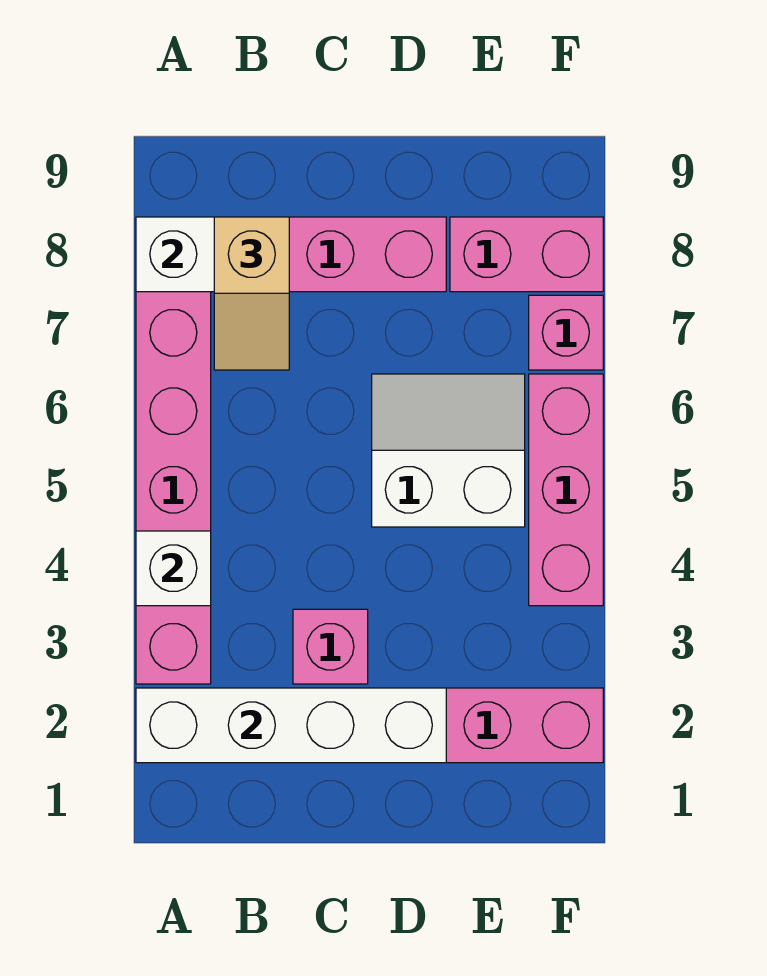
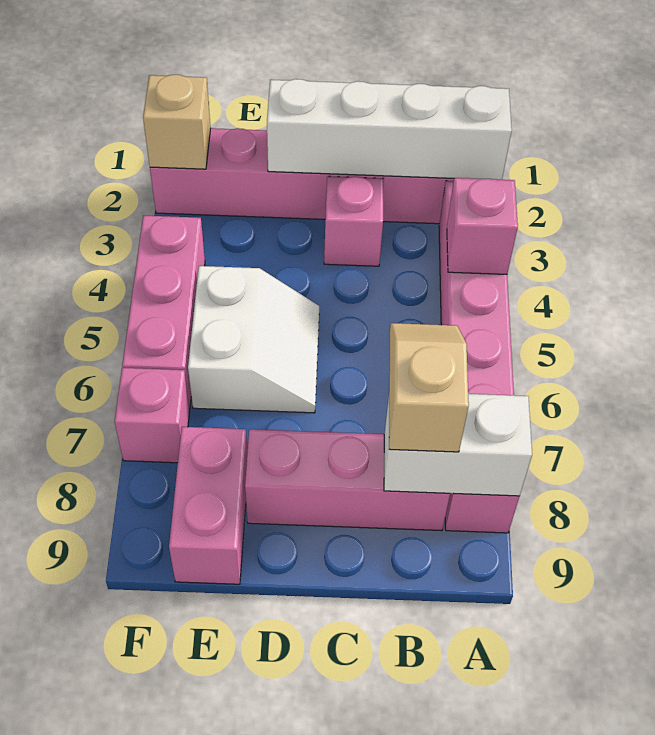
white brick A4 level 2 -> pink brick A4 level 2
white slope D5:E6 level 1 top 5 -> white slope D5:E6 level 1 top E
pink brick E8:F8 level 1 -> pink brick E8:E9 level 1
none -> tan brick F2 level 2

